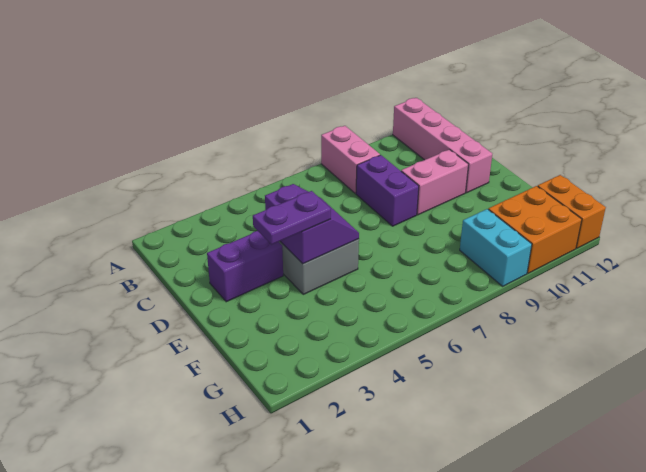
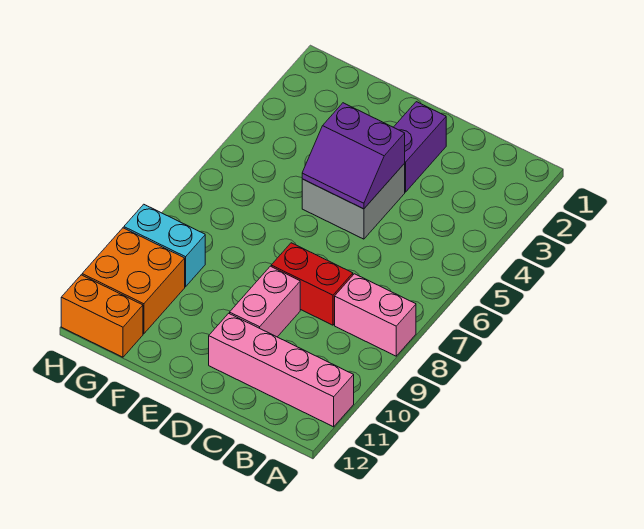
purple brick C8:D8 level 1 -> red brick C8:D8 level 1
purple plate E3:E4 level 3 -> none

